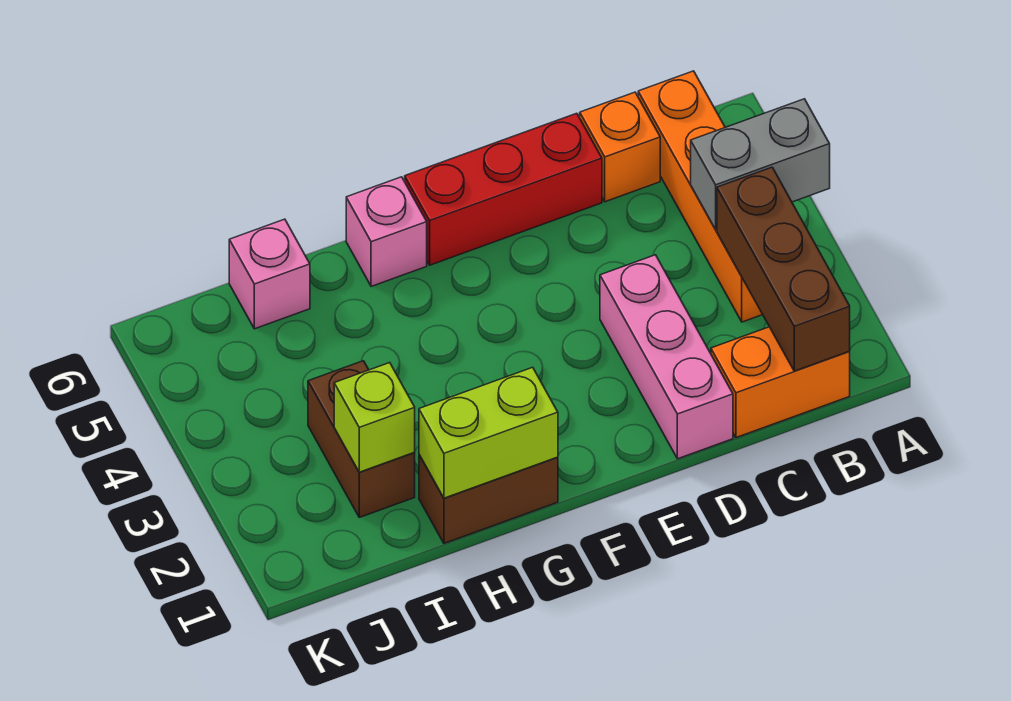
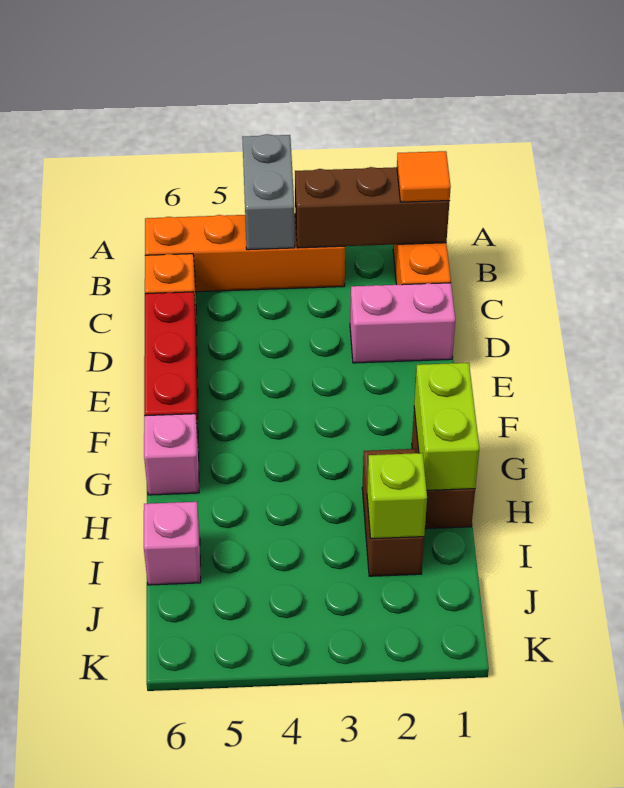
none -> orange tile B1 level 3
pink brick D1:D3 level 1 -> pink brick D1:D2 level 1
brown brick I2:I3 level 1 -> brown brick H2:I2 level 1

